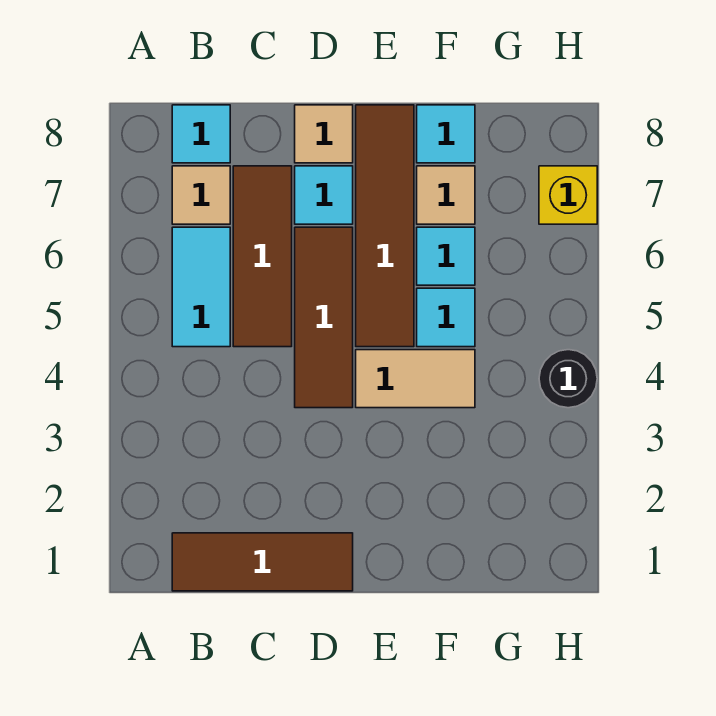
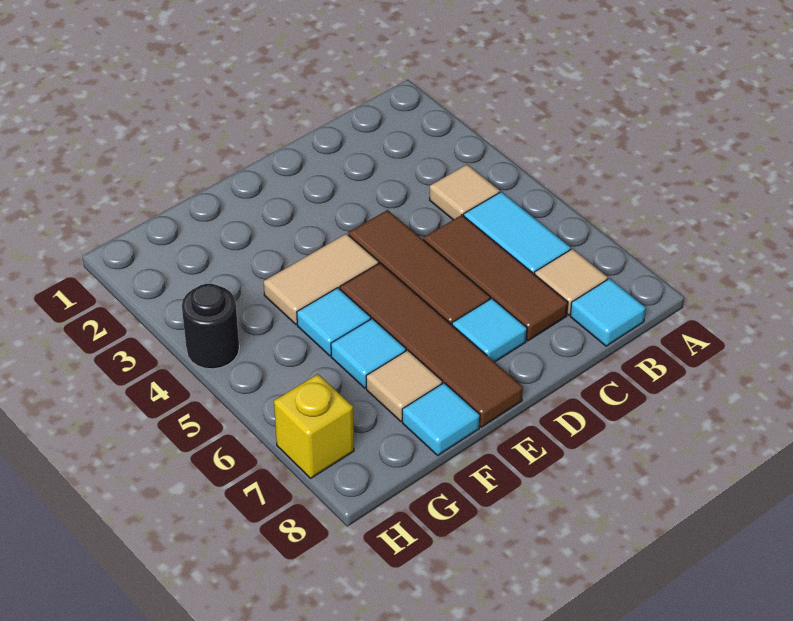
brown tile B1:D1 level 1 -> none
tan tile D8 level 1 -> tan tile B4 level 1

